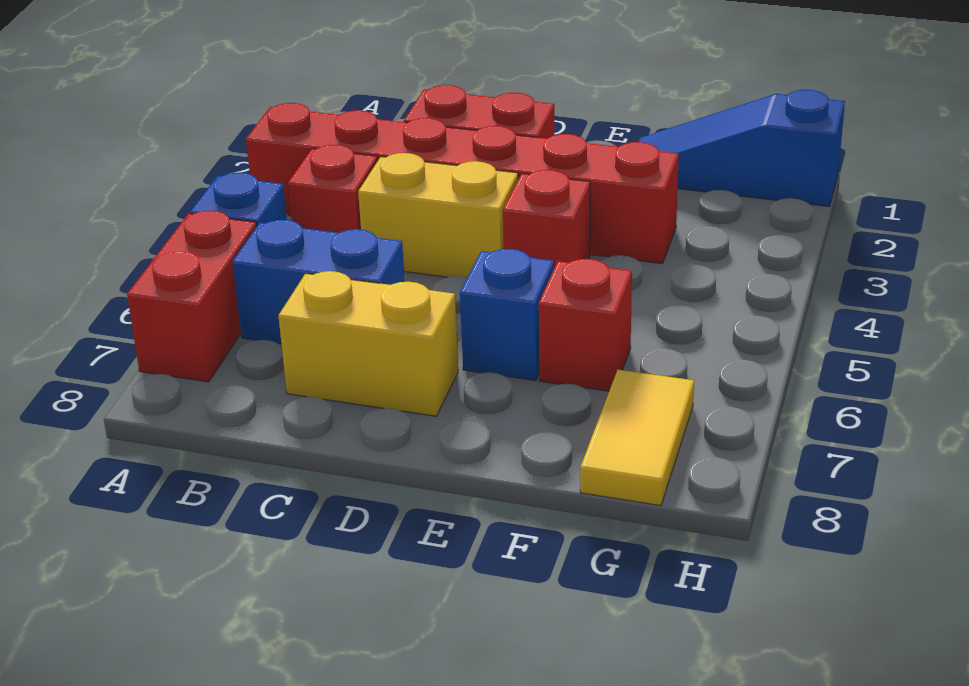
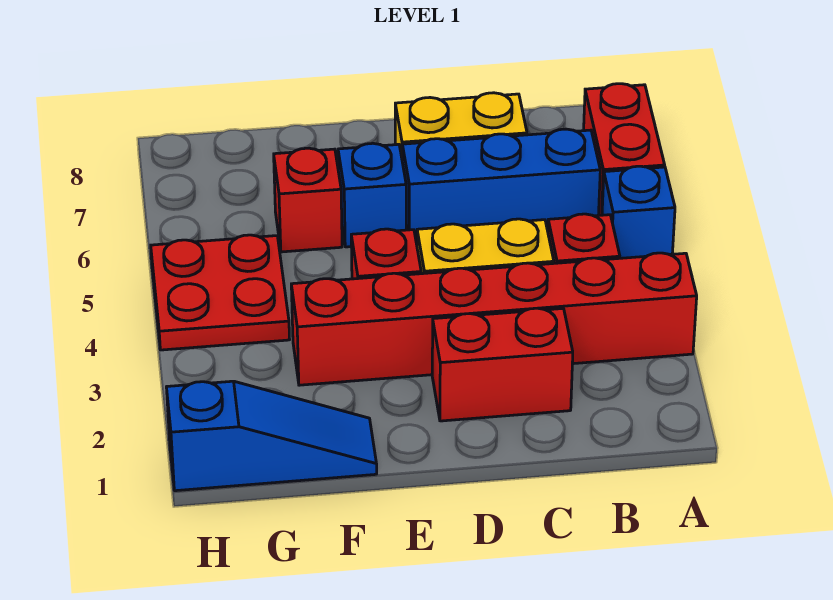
blue brick B6:C6 level 1 -> blue brick B6:D6 level 1
none -> red plate G4:H5 level 1
yellow tile G7:G8 level 1 -> none

